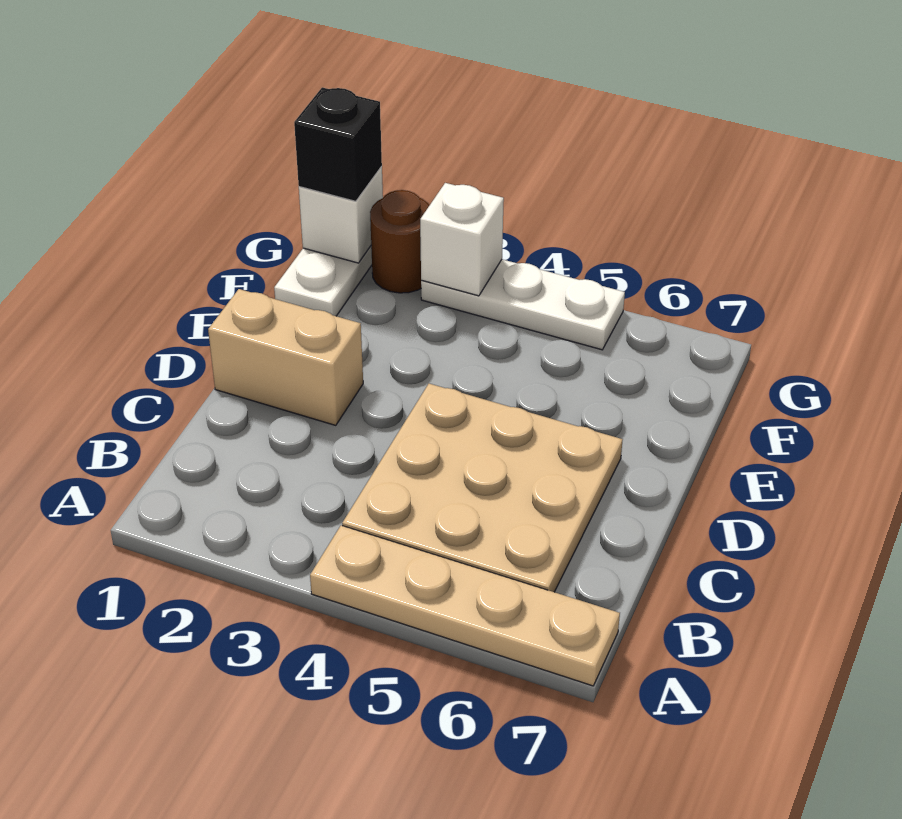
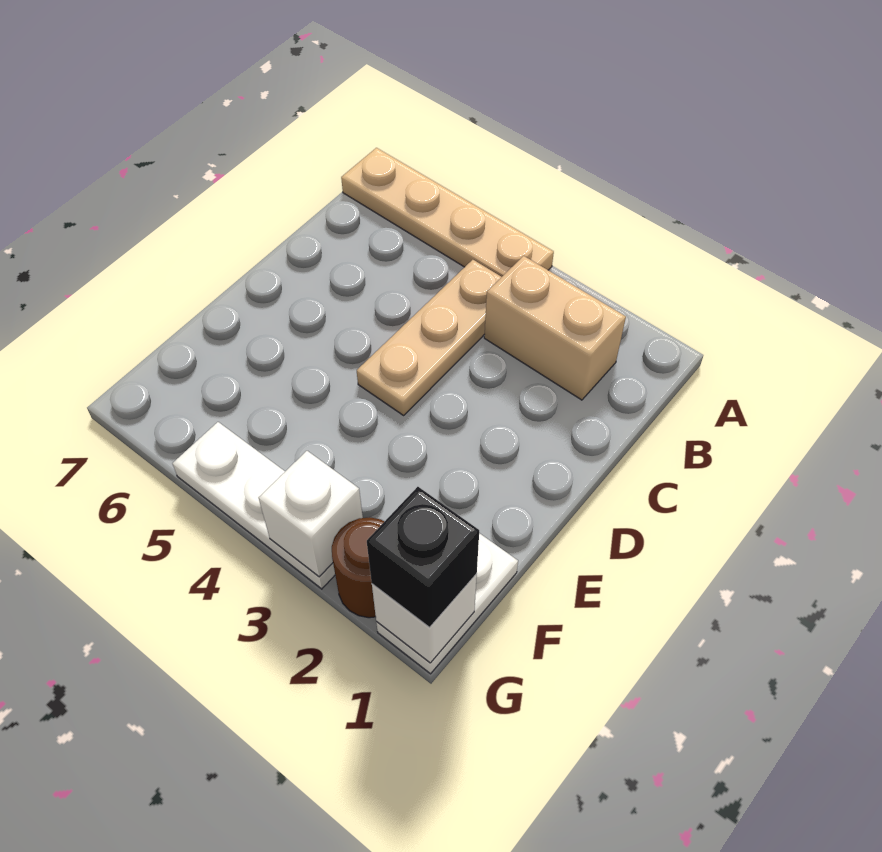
tan plate B4:D6 level 1 -> tan plate B4:D4 level 1
tan brick D1:D2 level 1 -> tan brick B2:B3 level 1

